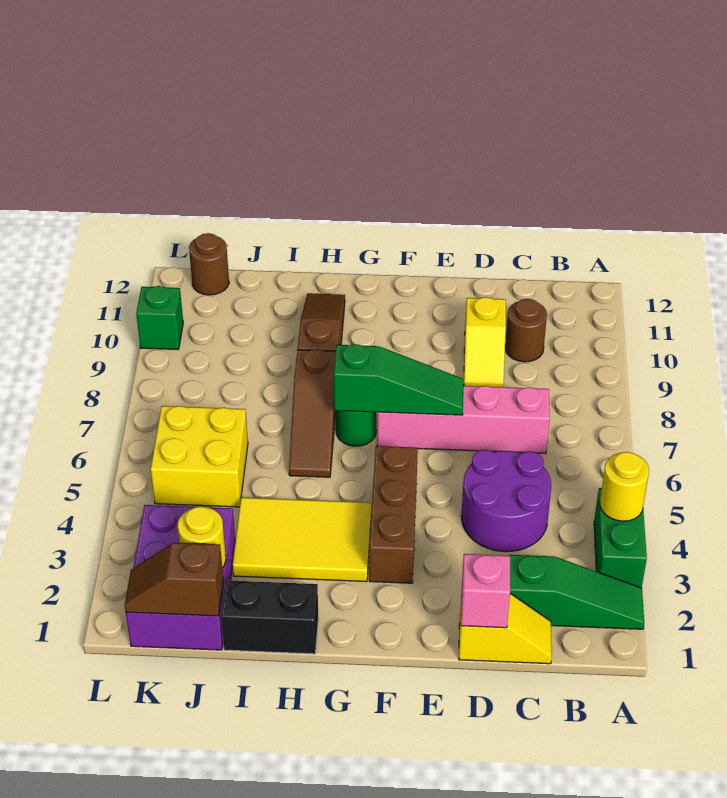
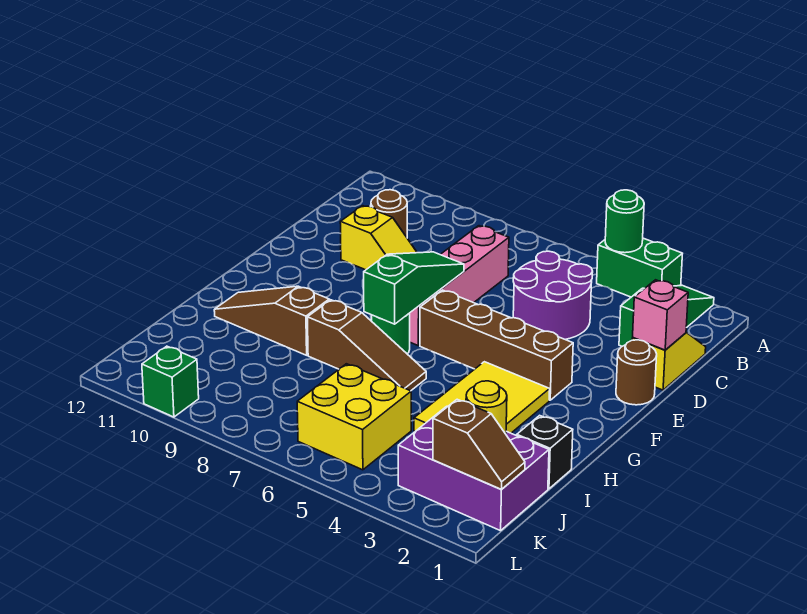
yellow round brick A4 level 2 -> green round brick A4 level 2
brown brick F3:F5 level 1 -> brown brick F3:F6 level 1
black brick H1:I1 level 1 -> black brick I1 level 1
brown slope J1:K1 level 2 top J -> brown slope K1:K2 level 2 top 2
brown round brick K12 level 1 -> brown round brick E1 level 1

